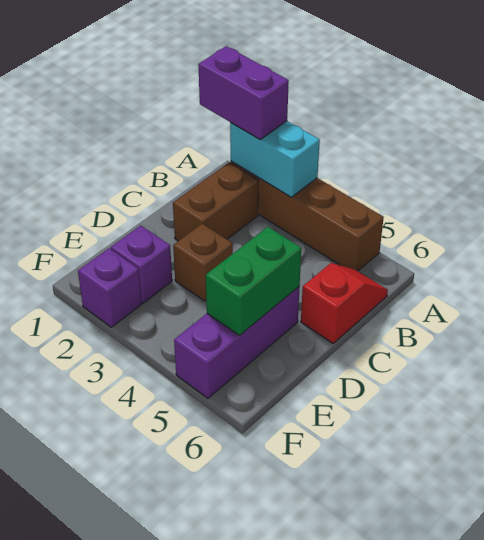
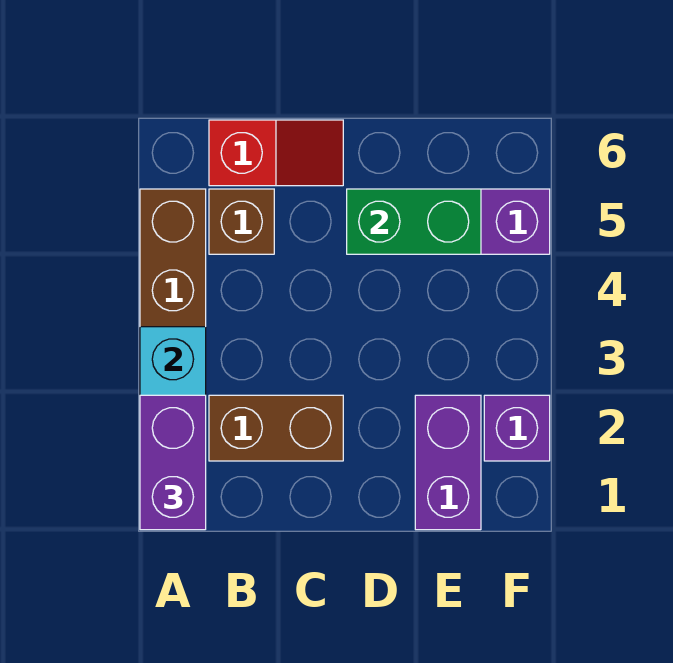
red slope B6:C6 level 1 top C -> red slope B6:C6 level 1 top B
brown brick D3 level 1 -> brown brick B5 level 1
purple brick E2 level 1 -> purple brick E1:E2 level 1

